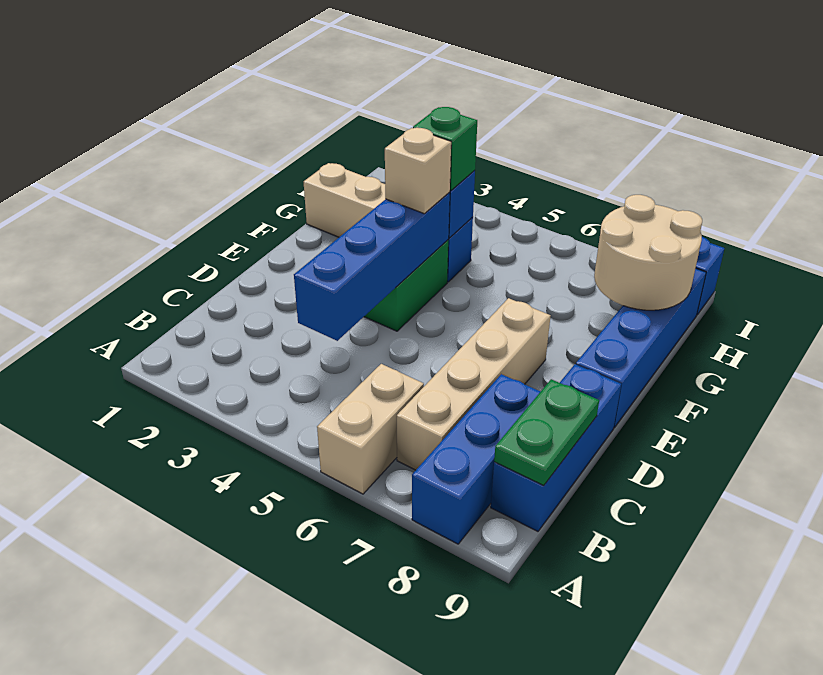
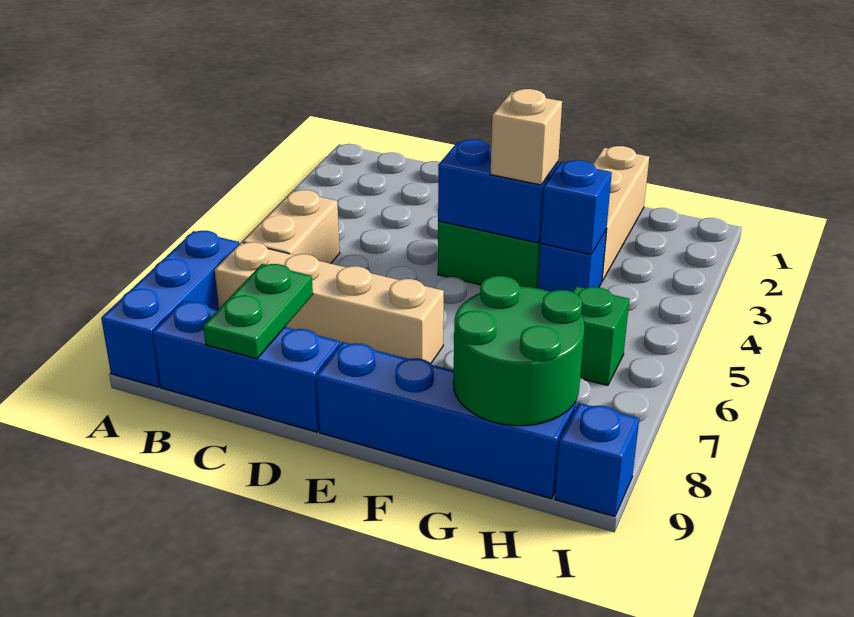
tan brick A6:B6 level 1 -> tan brick B5:B6 level 1
blue brick A8:C8 level 1 -> blue brick A7:A9 level 1
green plate B9:C9 level 2 -> green plate C8:C9 level 2
blue brick C4:F4 level 2 -> blue brick E4:F4 level 2
green brick G4 level 3 -> green brick H6 level 1
tan round brick G8:H9 level 2 -> green round brick G8:H9 level 2

